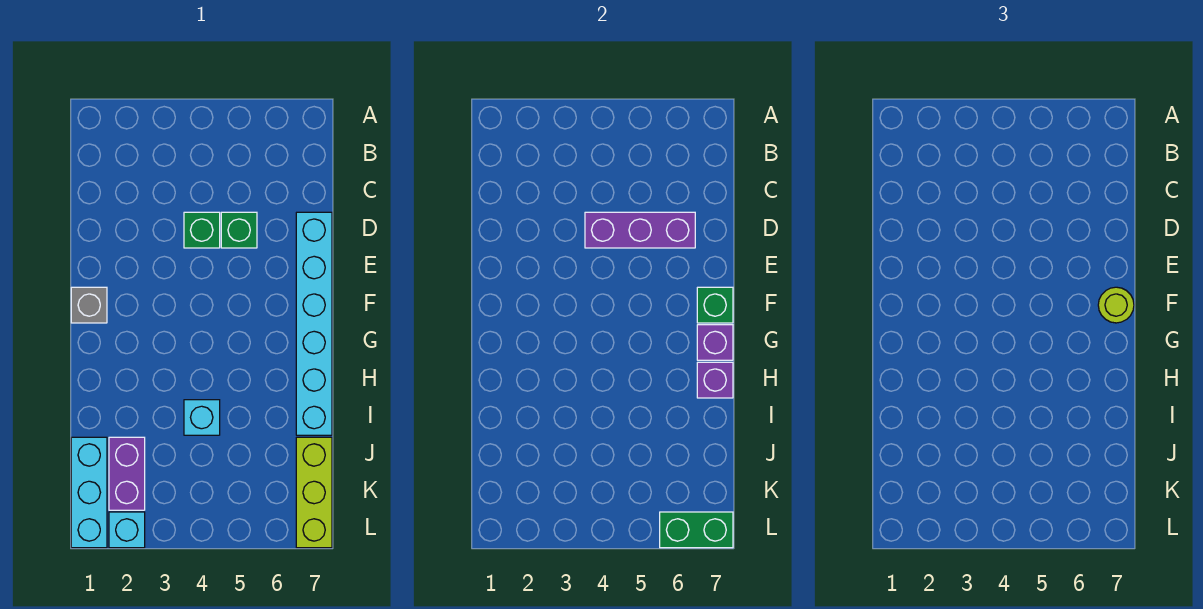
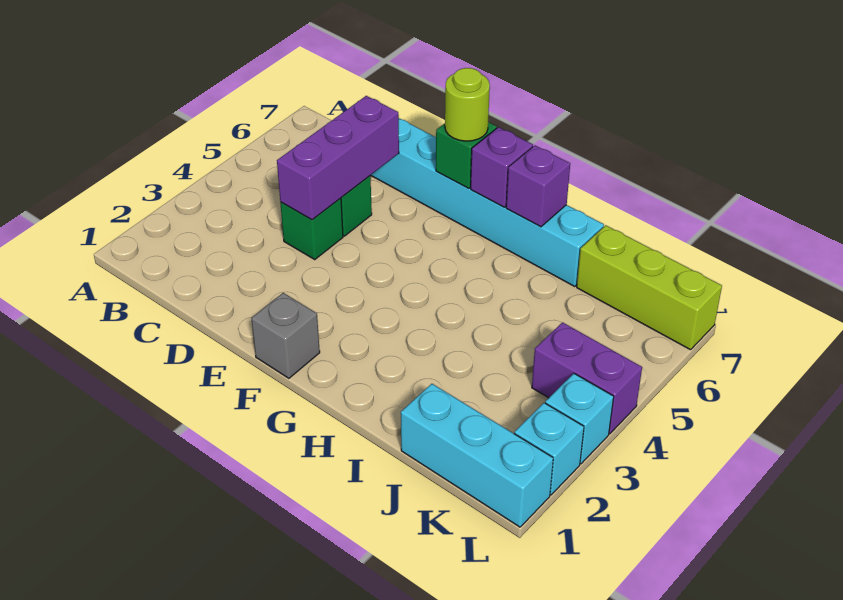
cyan brick I4 level 1 -> cyan brick L3 level 1
purple brick J2:K2 level 1 -> purple brick K4:L4 level 1
green brick L6:L7 level 2 -> none

